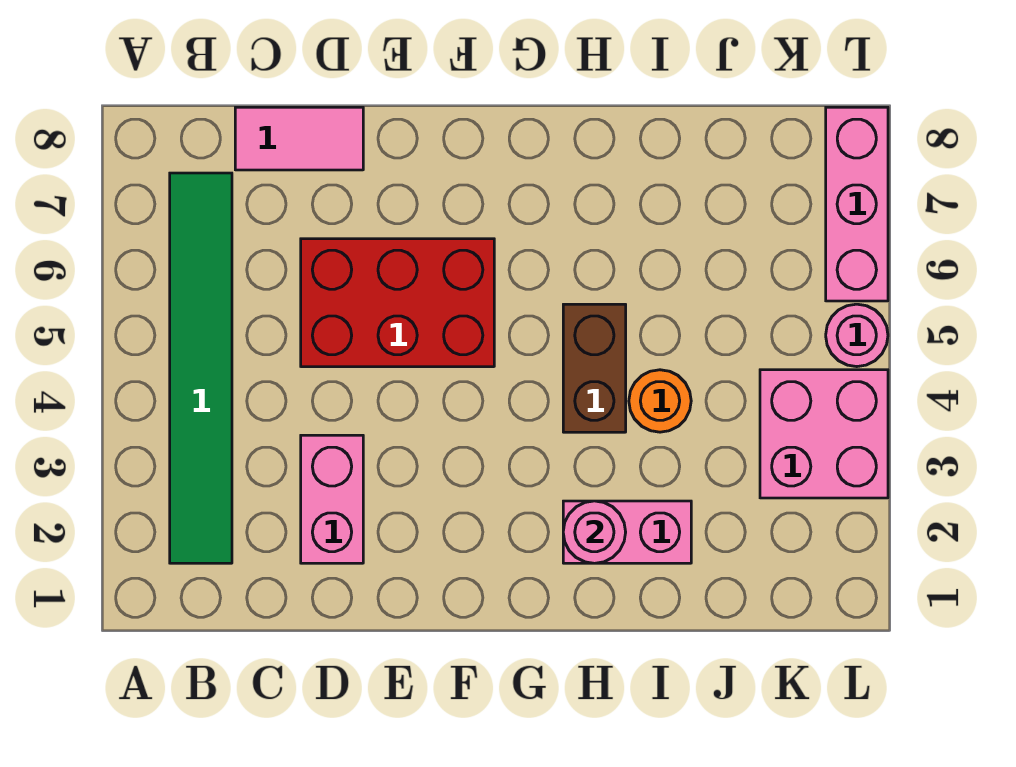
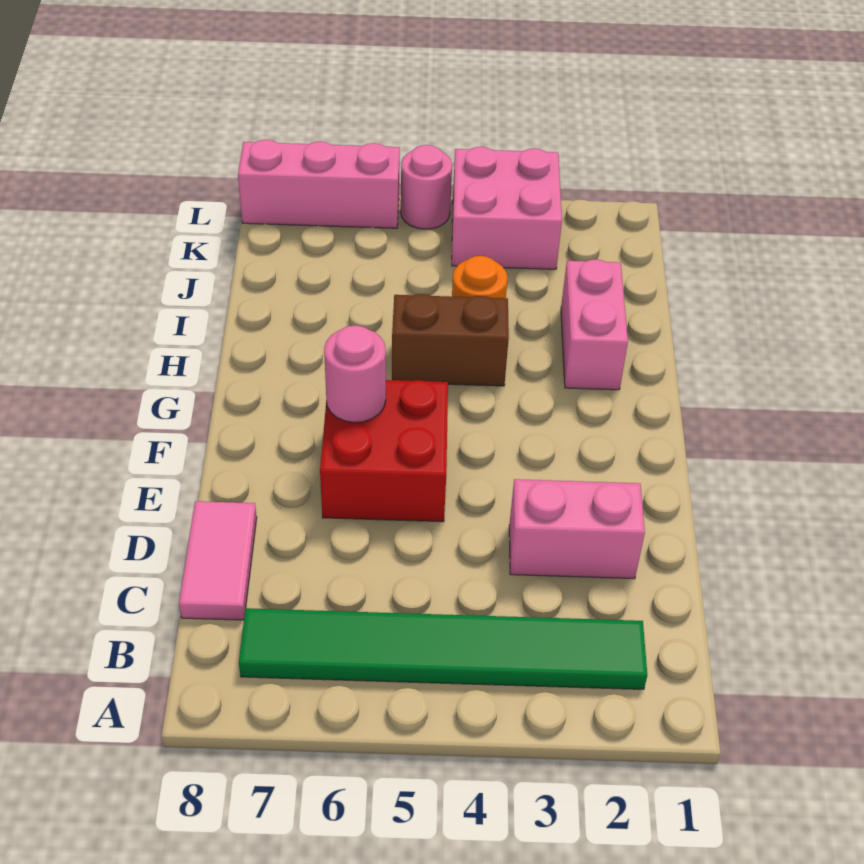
red brick D5:F6 level 1 -> red brick E5:F6 level 1
pink round brick H2 level 2 -> pink round brick F6 level 2

